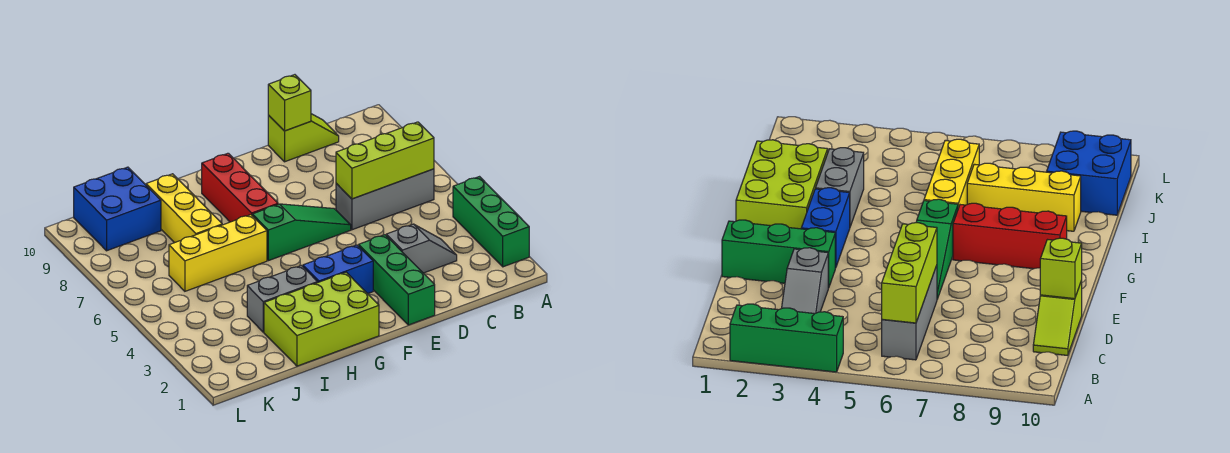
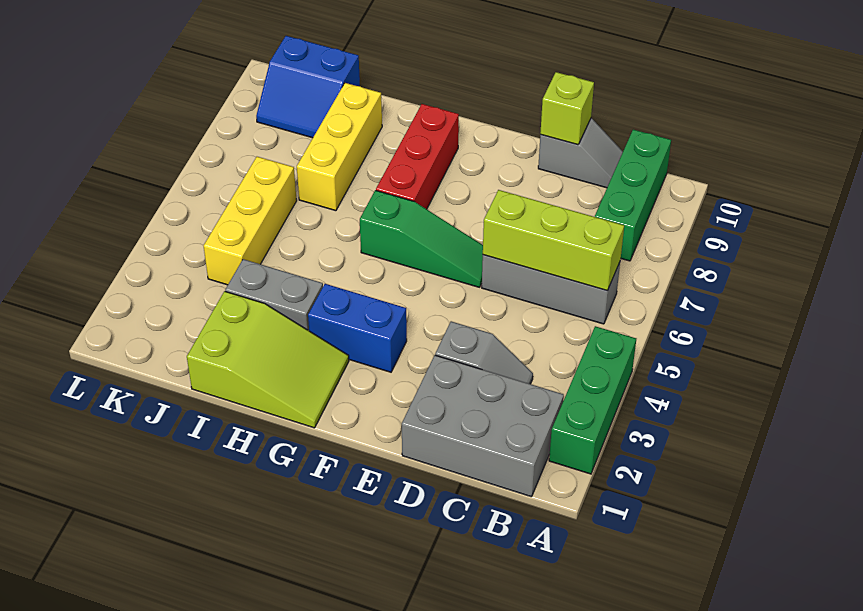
none -> grey brick B1:D2 level 1
lime slope C10:D10 level 1 top D -> grey slope C10:D10 level 1 top D
green brick E1:E3 level 1 -> green brick B8:B10 level 1
lime brick G1:I2 level 1 -> lime slope G1:I2 level 1 top I
yellow brick H6:J6 level 1 -> yellow brick J4:J6 level 1
blue brick J9:K10 level 1 -> blue slope J9:K10 level 1 top 10

